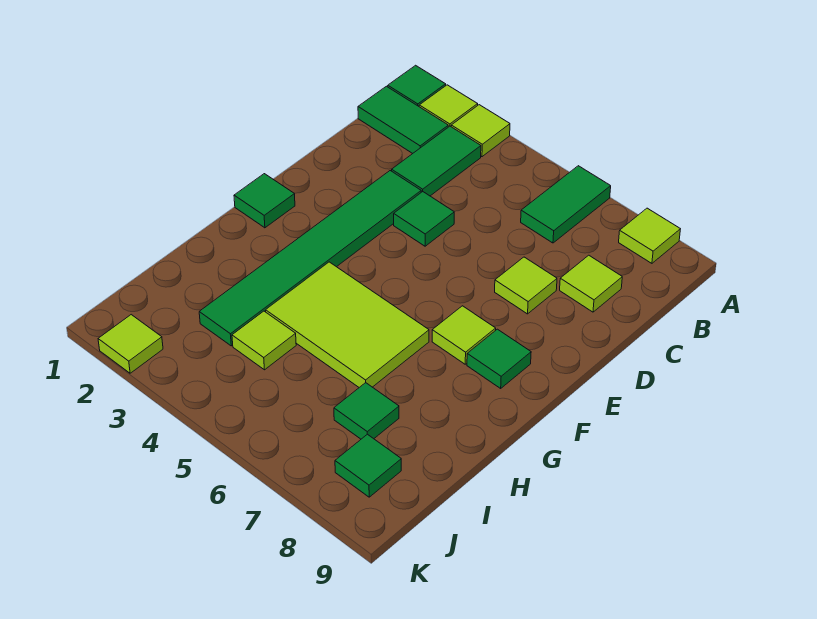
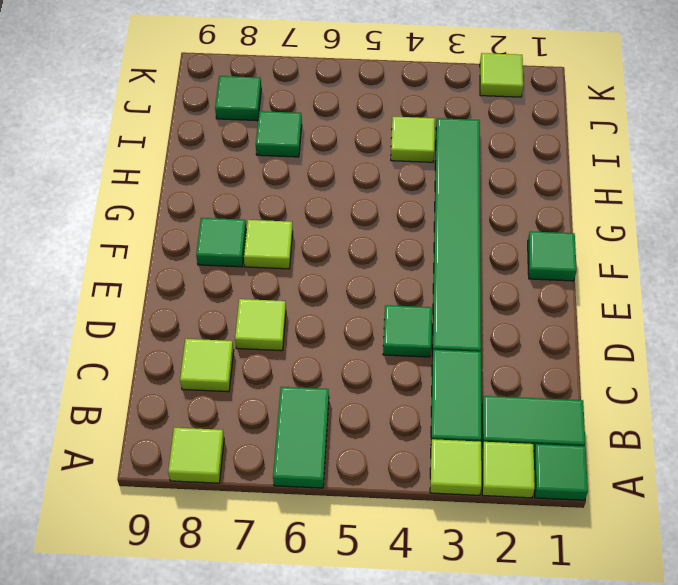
lime tile G4:H6 level 1 -> none

